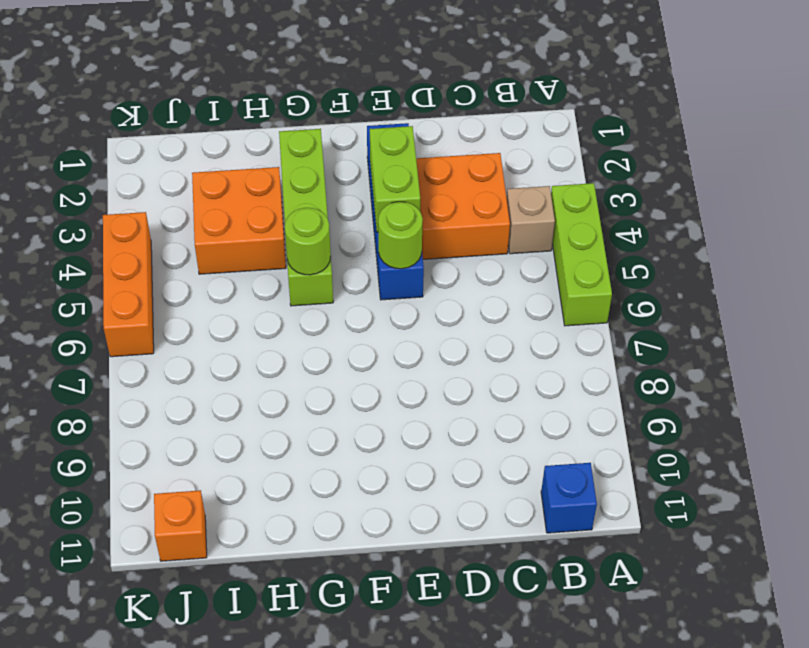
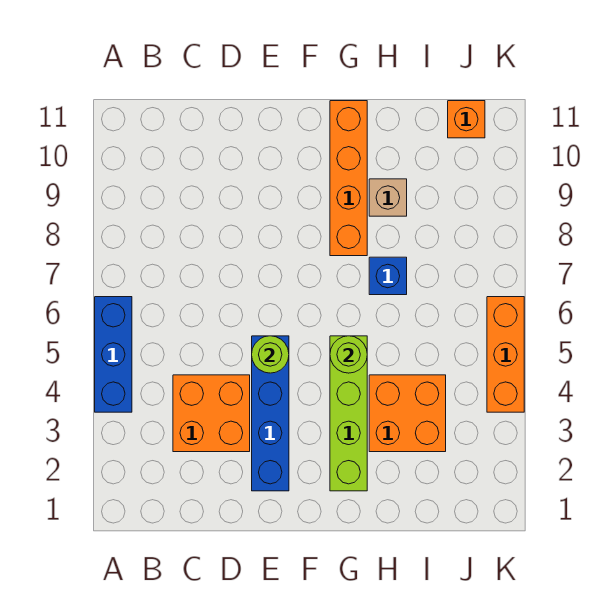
lime brick A4:A6 level 1 -> blue brick A4:A6 level 1
tan brick B4 level 1 -> tan brick H9 level 1
blue brick B11 level 1 -> blue brick H7 level 1
lime brick E3:E4 level 2 -> none
none -> orange brick G8:G11 level 1

